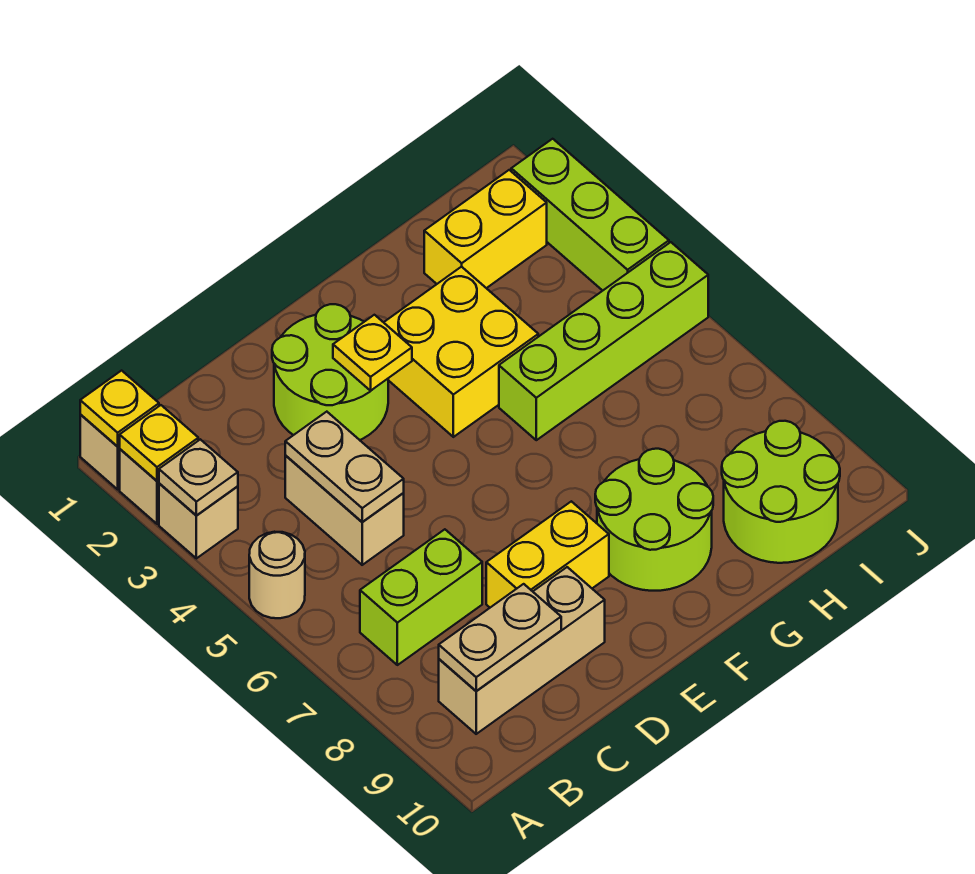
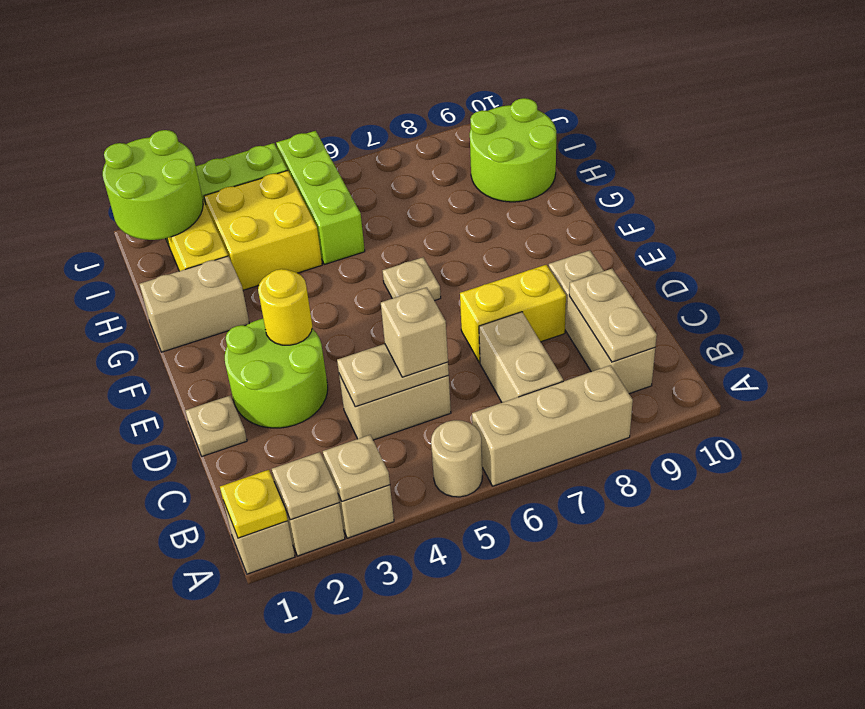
yellow plate A2 level 2 -> tan plate A2 level 2
none -> tan brick A6:A8 level 1
lime brick B7:C7 level 1 -> tan brick B7:C7 level 1
none -> tan brick C5 level 3
none -> tan plate D1 level 1
yellow brick D8:E8 level 1 -> yellow brick D7:D8 level 1
yellow plate E3 level 2 -> yellow round brick E3 level 2
yellow brick F3:G4 level 1 -> yellow brick H3:I4 level 1
none -> tan plate F6 level 1
lime round brick F8:G9 level 1 -> lime round brick I1:J2 level 2
none -> tan brick G1:G2 level 1
lime brick G5:J5 level 1 -> lime brick H5:J5 level 1

